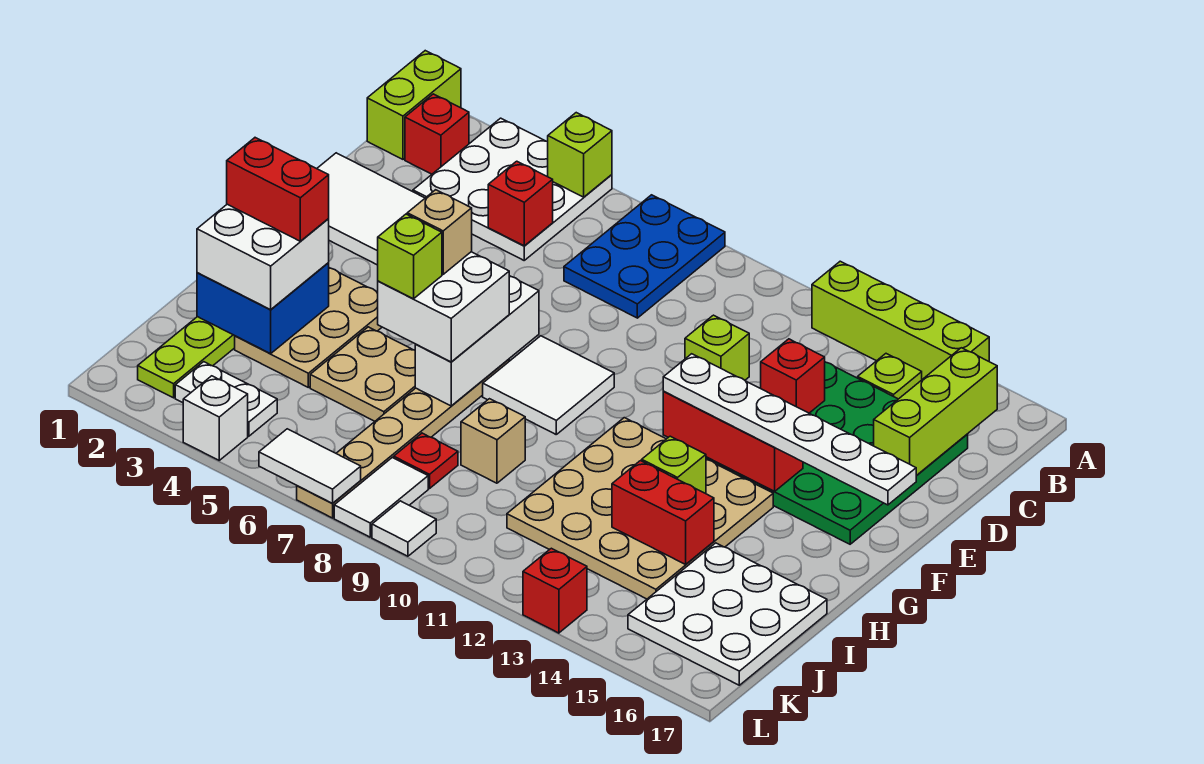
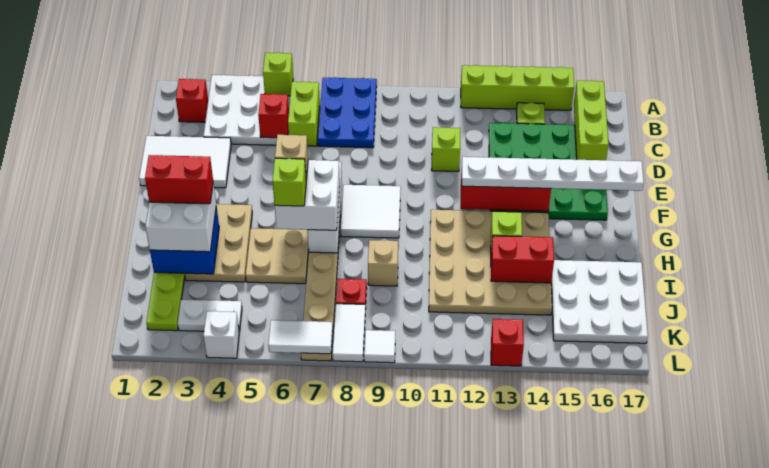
lime brick A1:B1 level 1 -> lime brick B6:C6 level 1
red brick D13 level 2 -> none

